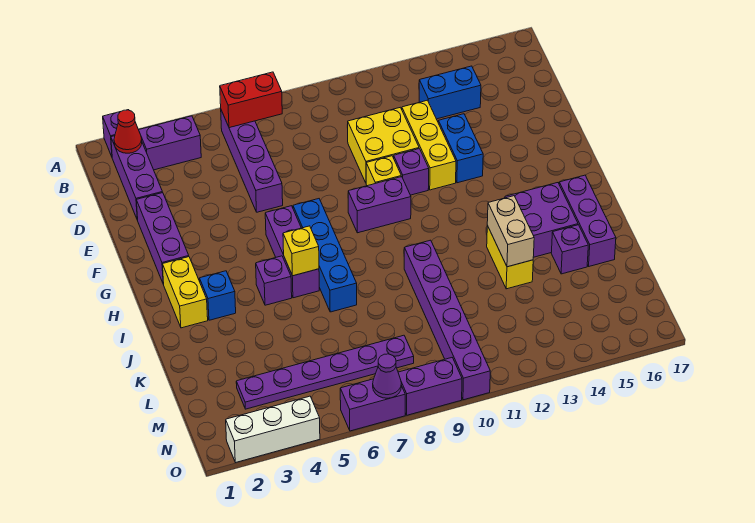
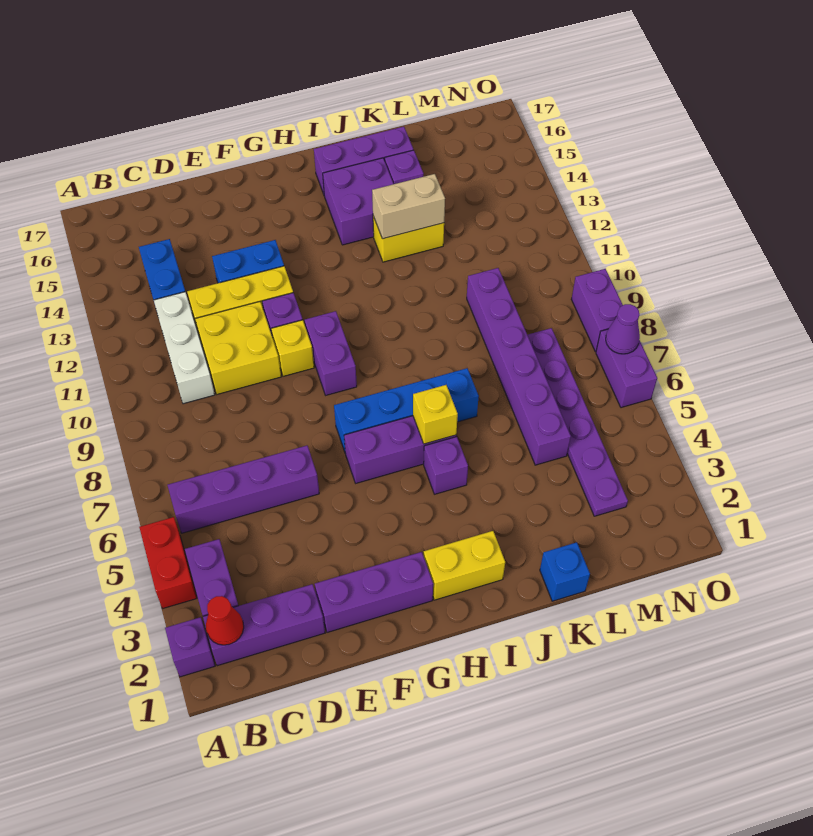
red brick B6:B7 level 2 -> red brick A4:A5 level 1
blue brick I3 level 1 -> blue brick K1 level 1
purple brick J10:O10 level 1 -> purple brick L5:L10 level 1
white brick O2:O4 level 1 -> white brick C10:C12 level 1

